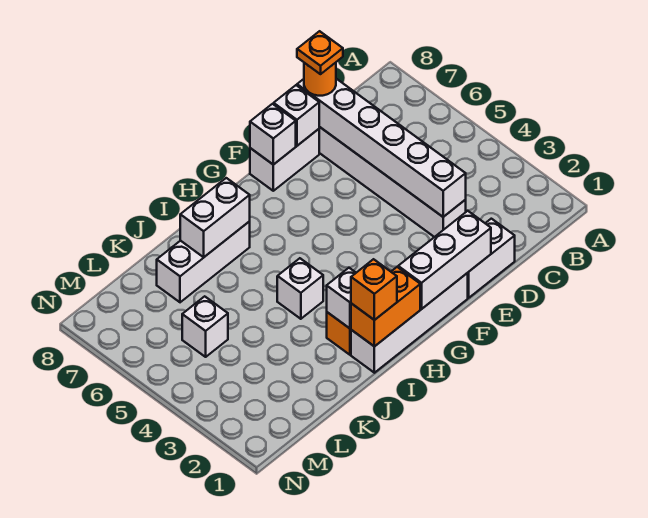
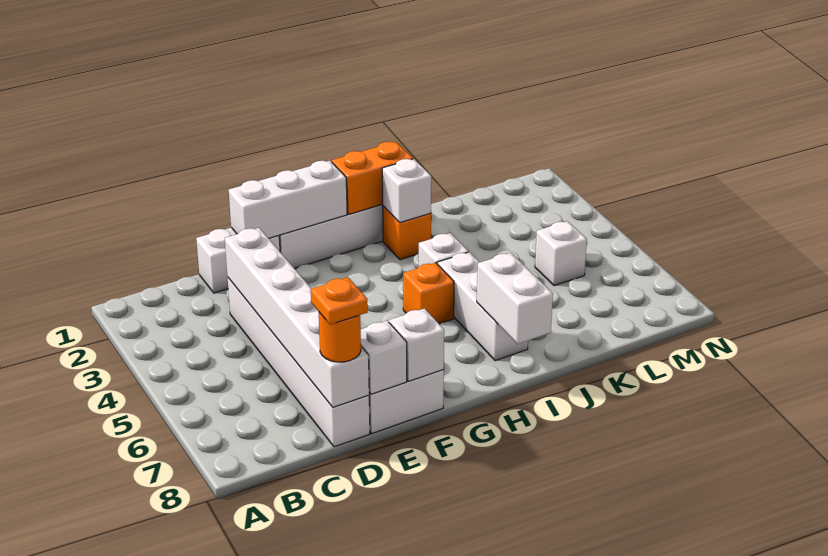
orange brick I1 level 3 -> orange brick H5 level 1
white brick I7:K7 level 1 -> white brick I5:I7 level 1
white brick I7:J7 level 2 -> white brick I7:I8 level 2

